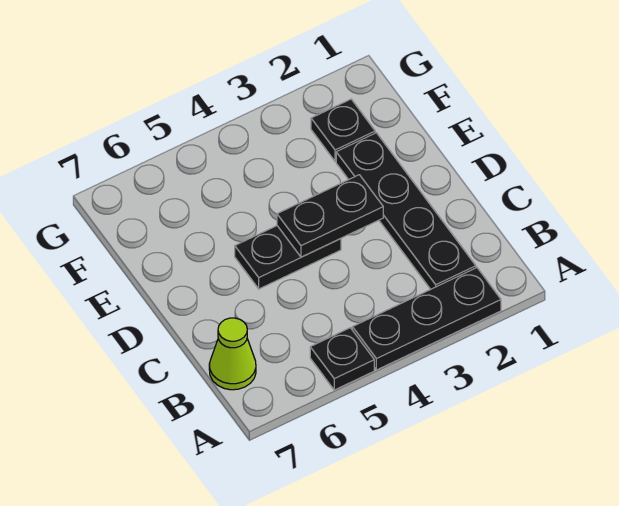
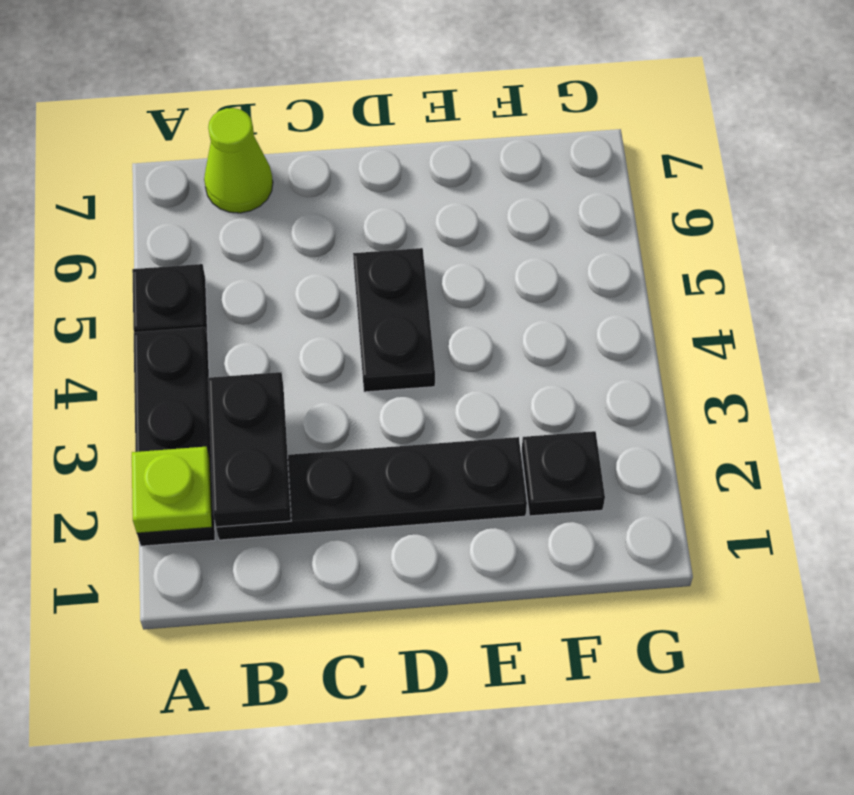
none -> lime plate A2 level 2
black plate D3:D4 level 2 -> black plate B2:B3 level 2

